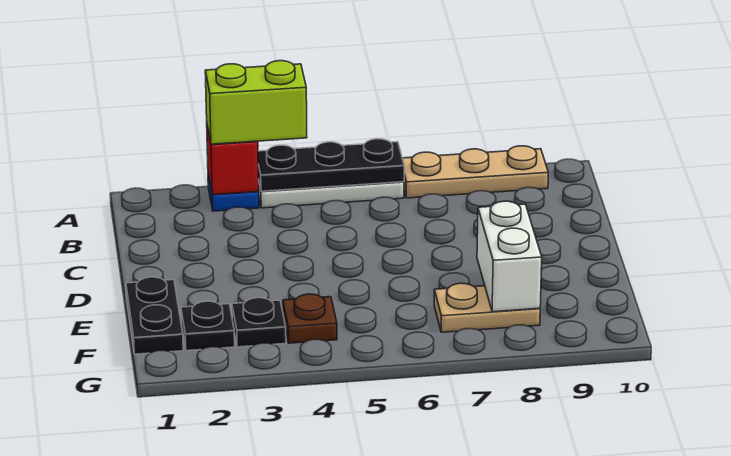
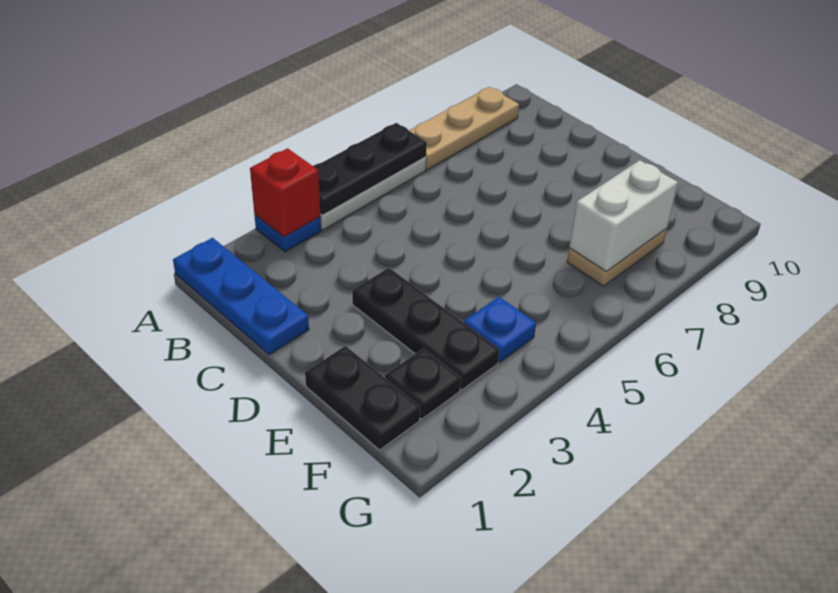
none -> blue plate A1:C1 level 1
lime brick A3:A4 level 3 -> none
white brick E8:F8 level 2 -> white brick F7:F8 level 2
black plate F3 level 1 -> black plate D3:F3 level 1
brown plate F4 level 1 -> blue plate F4 level 1

